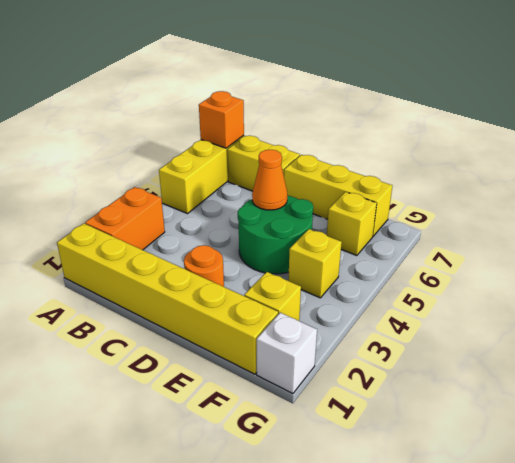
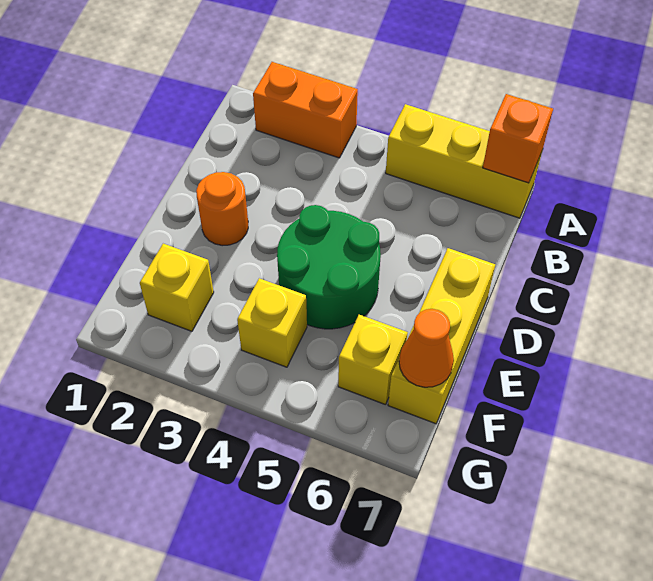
yellow brick A1:F1 level 1 -> none
yellow brick B7:C7 level 1 -> none
orange cone D5 level 2 -> orange cone F7 level 2
white brick G1 level 1 -> none

